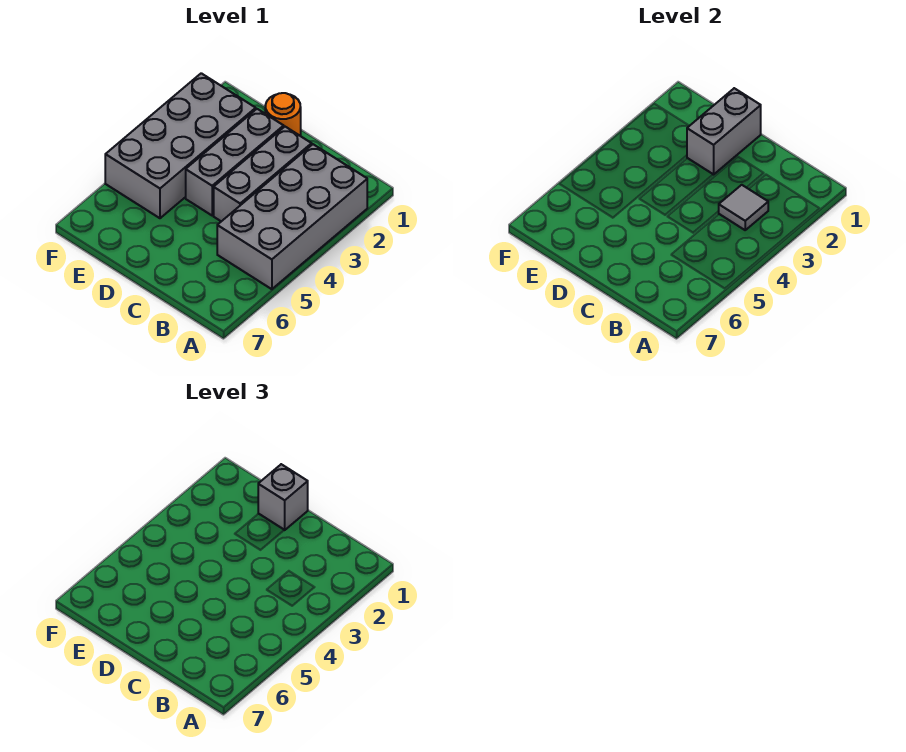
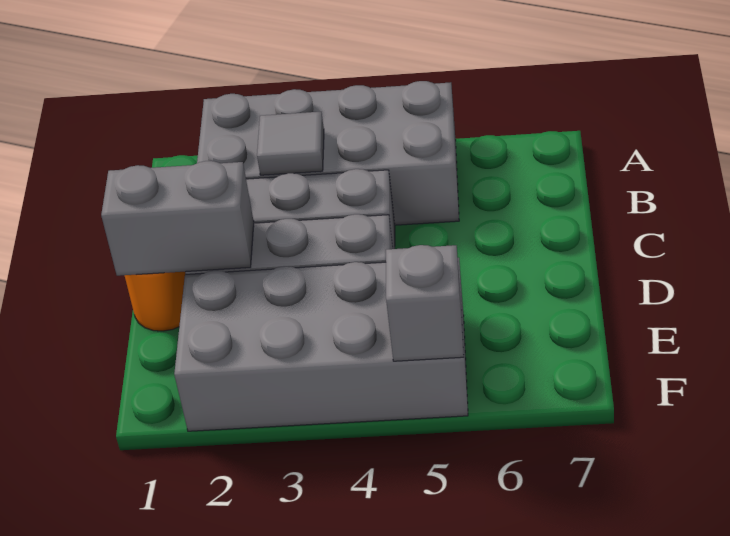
grey brick D1 level 3 -> grey brick F5 level 2

